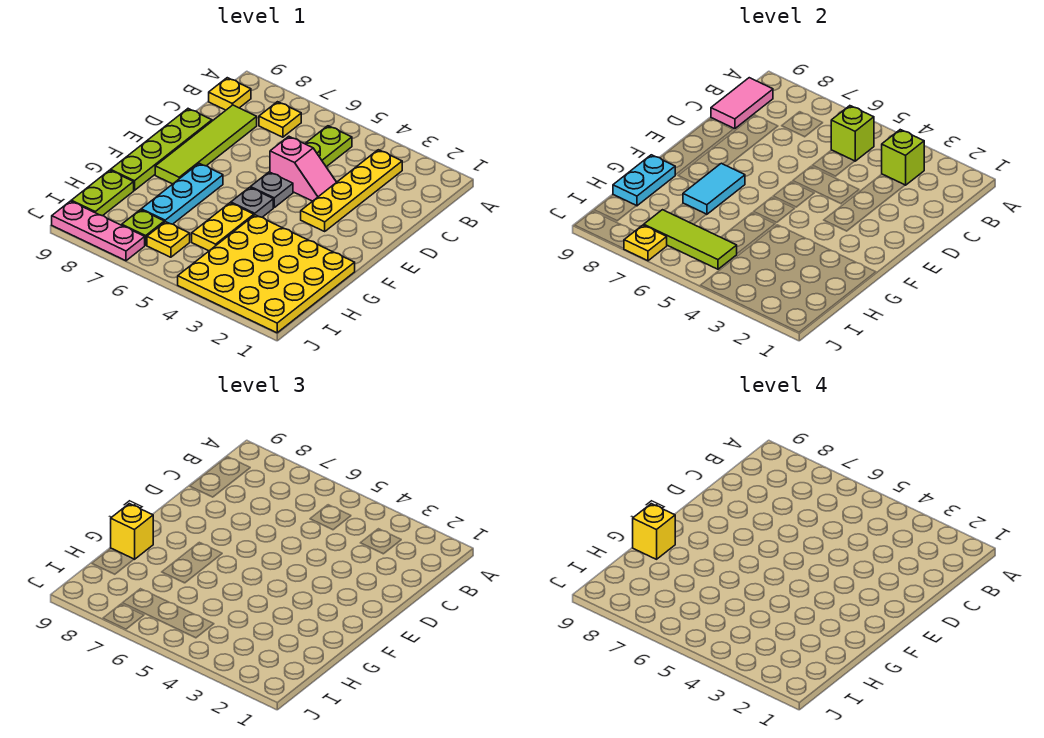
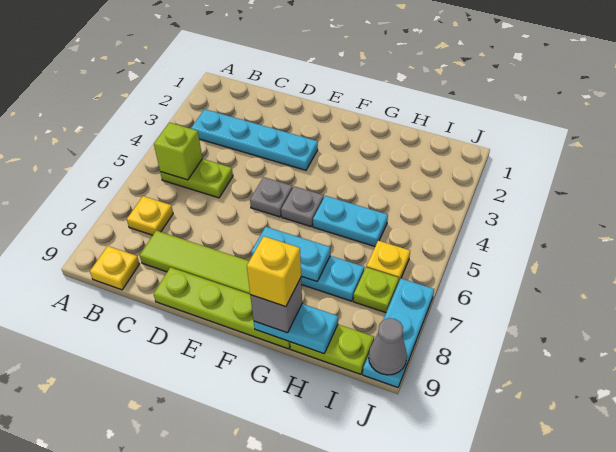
yellow plate B3:E3 level 1 -> cyan plate B3:E3 level 1
lime brick B3 level 2 -> none
pink tile B9:C9 level 2 -> none
pink slope D4:D5 level 1 top 5 -> none
cyan tile F7:G7 level 2 -> cyan plate F7:G7 level 2
yellow plate G1:J4 level 1 -> none
yellow plate G5:H5 level 1 -> cyan plate G5:H5 level 1
yellow brick G9 level 3 -> grey brick G9 level 3
lime tile I5:I7 level 2 -> none
pink plate J7:J9 level 1 -> cyan plate J7:J9 level 1
yellow plate J7 level 2 -> none
none -> grey cone J9 level 2

